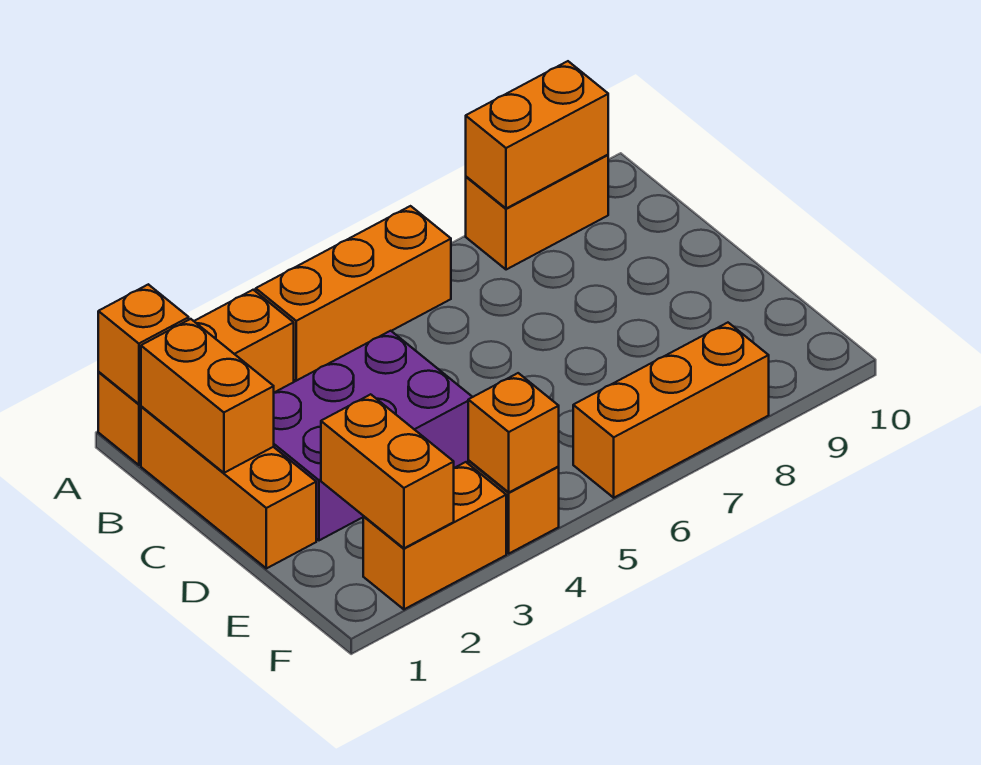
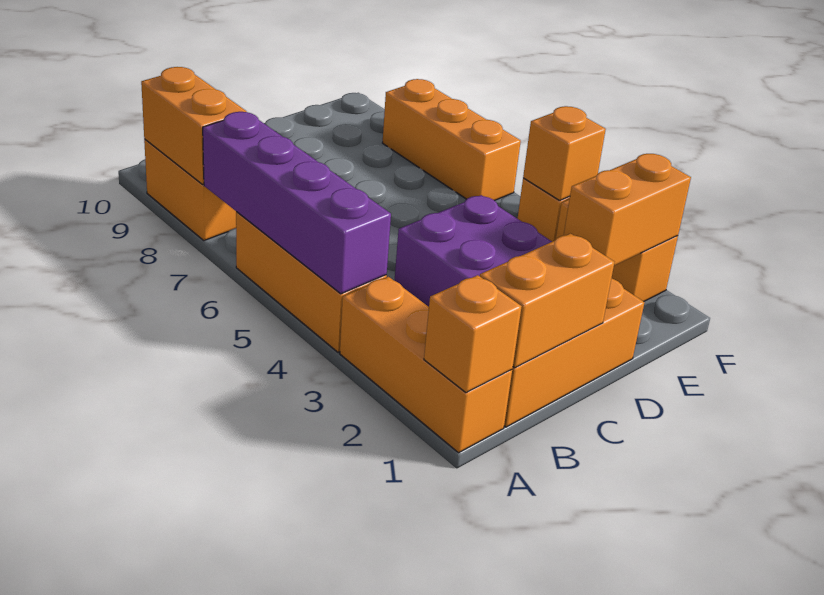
none -> purple brick A4:A7 level 2

